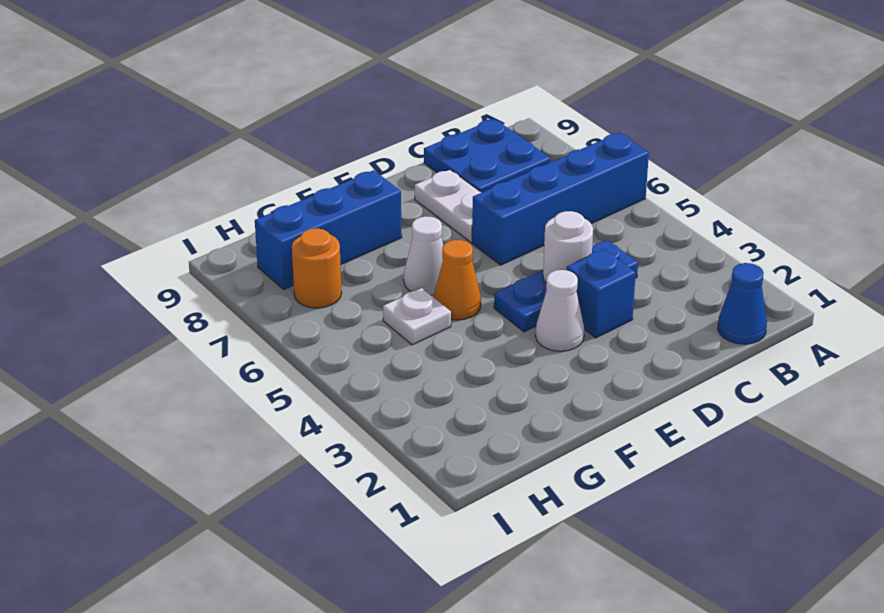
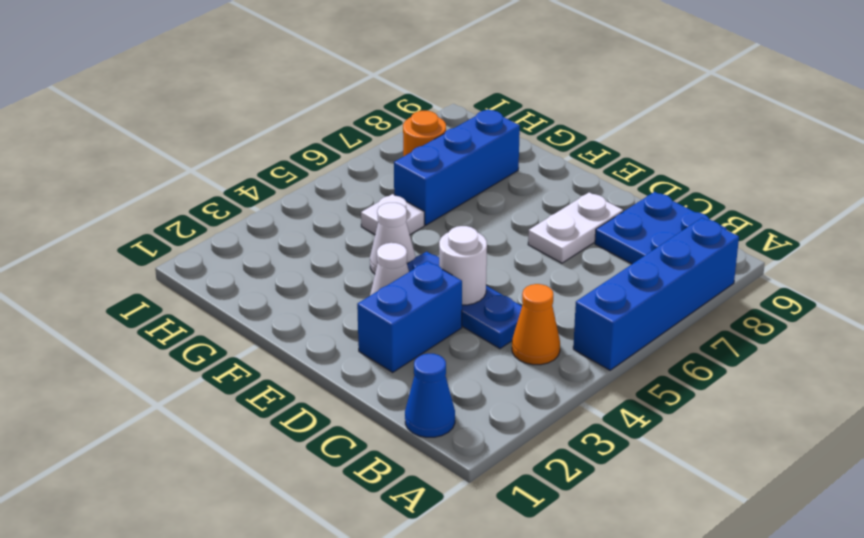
blue brick A6:D6 level 1 -> blue brick A5:A8 level 1
blue brick D3 level 1 -> blue brick D2:D3 level 1
orange cone F5 level 1 -> orange cone B4 level 1
white cone F6 level 1 -> white cone F4 level 1
blue brick F8:H8 level 1 -> blue brick G6:G8 level 1

